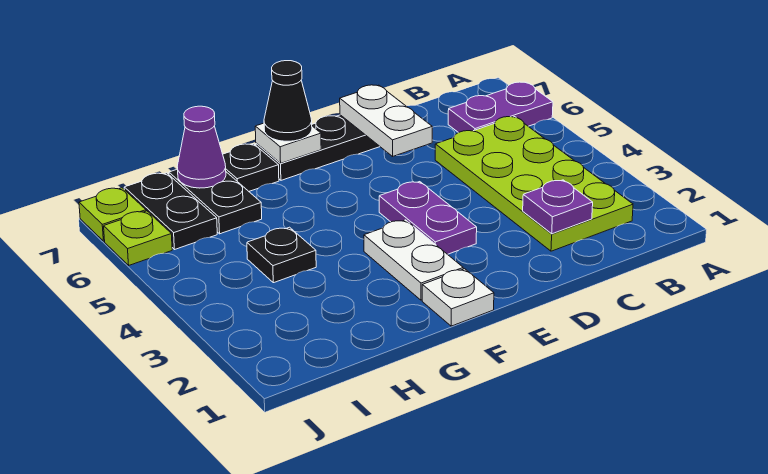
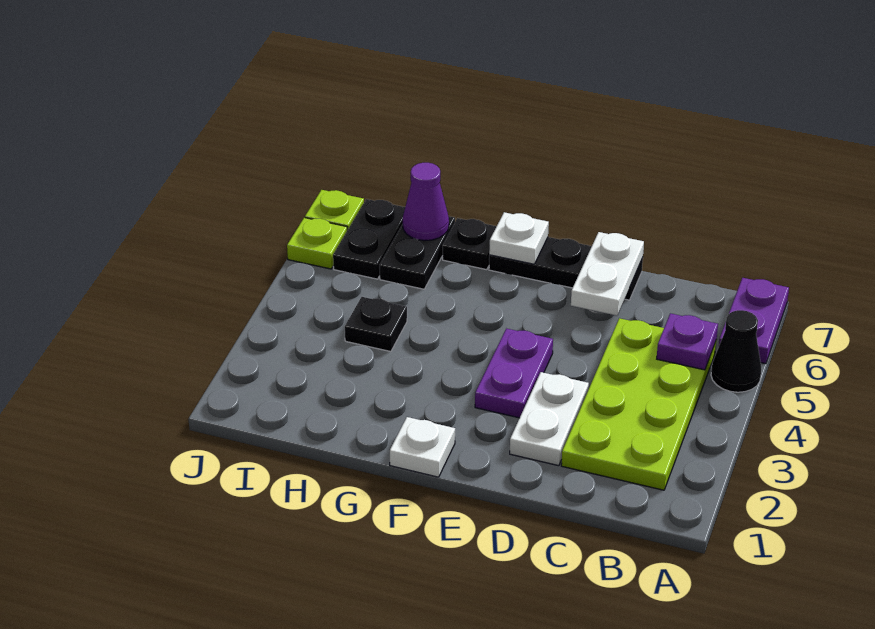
purple plate A6:B6 level 1 -> purple plate A6:A7 level 1
purple plate C2 level 2 -> purple plate B5 level 2
white plate F2:F3 level 1 -> white plate D2:D3 level 1
black cone F7 level 3 -> black cone A5 level 1

